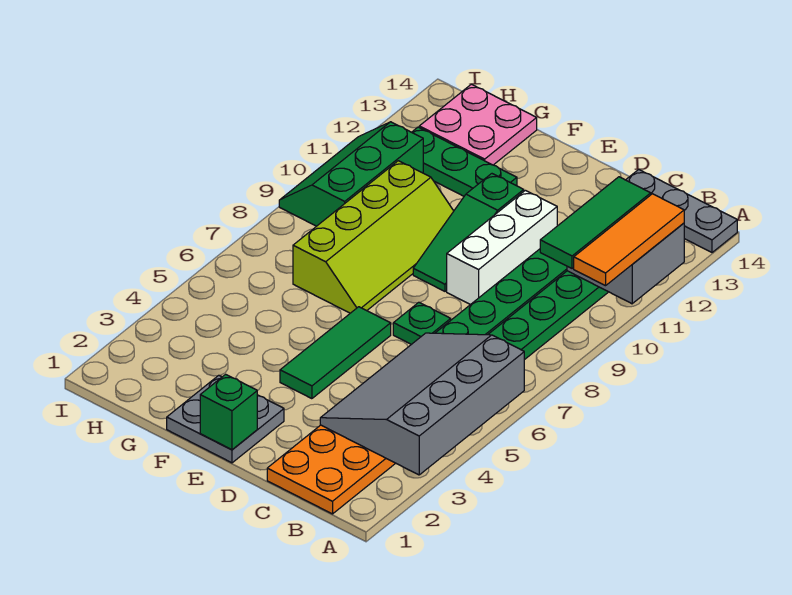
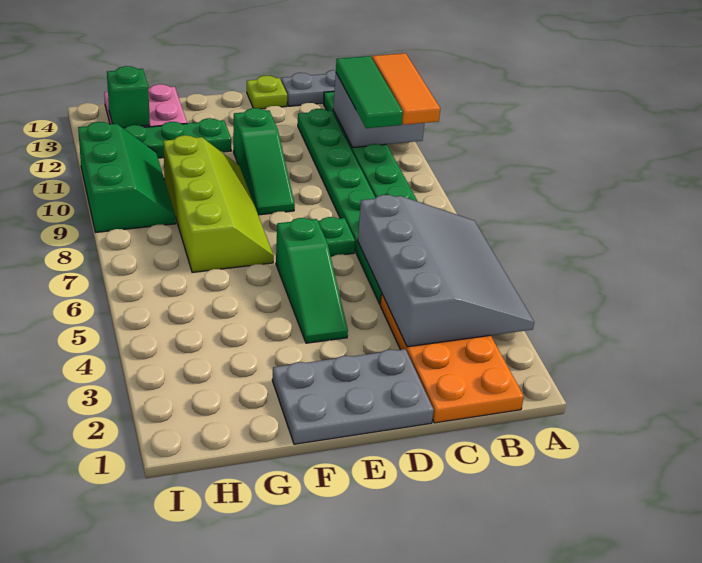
grey slope A3:C6 level 2 top A -> grey slope A3:C6 level 2 top C
white brick D9:D11 level 1 -> none
none -> lime plate D14 level 1
grey plate E1:F2 level 1 -> grey plate D1:F2 level 1
green brick E1 level 2 -> green brick H13 level 2
green tile E4:E6 level 1 -> green slope E4:E6 level 1 top 6
green slope H9:I11 level 1 top H -> green slope H9:I11 level 1 top I

